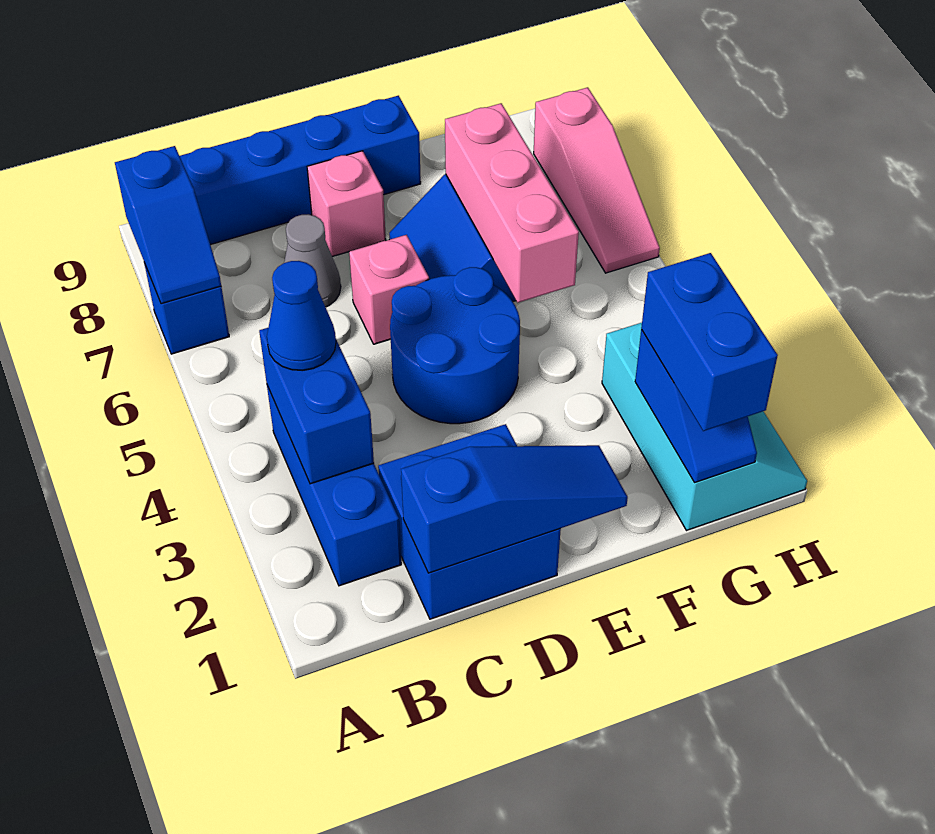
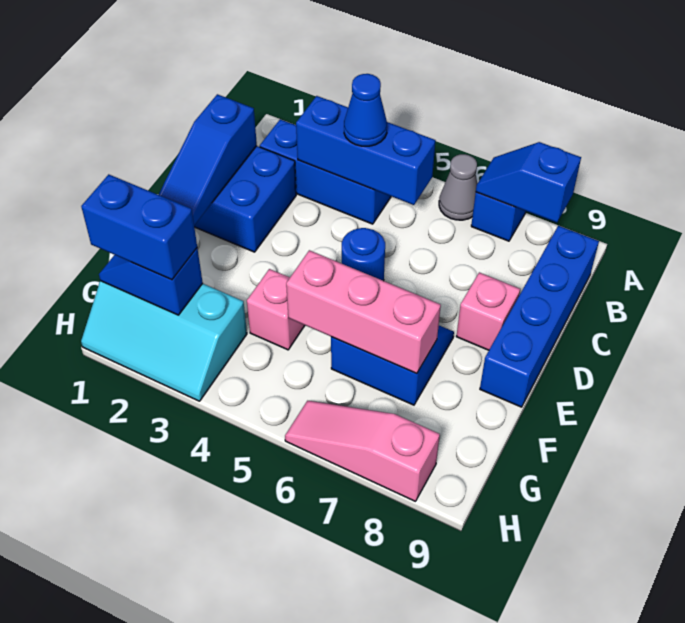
blue brick B3:B4 level 2 -> blue brick B3:B5 level 2
grey cone C7 level 1 -> grey cone A6 level 1
blue round brick D4:E5 level 1 -> blue round brick D5 level 1
pink brick D6 level 1 -> pink brick F4 level 1

